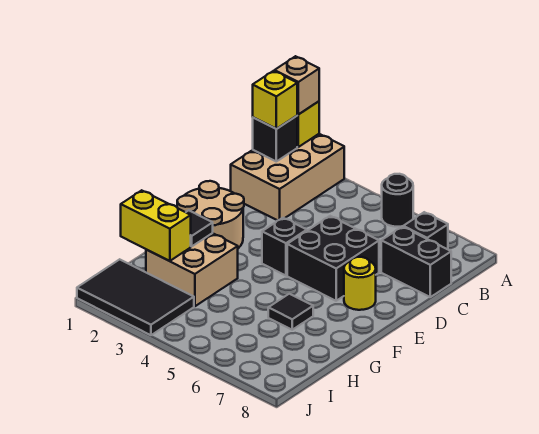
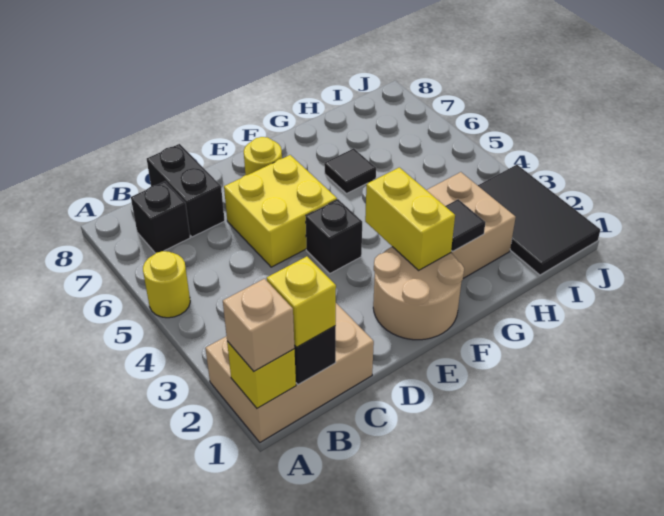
black round brick A5 level 1 -> yellow round brick A5 level 1
black brick D5:E6 level 1 -> yellow brick D5:E6 level 1
yellow brick H1:H2 level 2 -> yellow brick F2:F3 level 2

